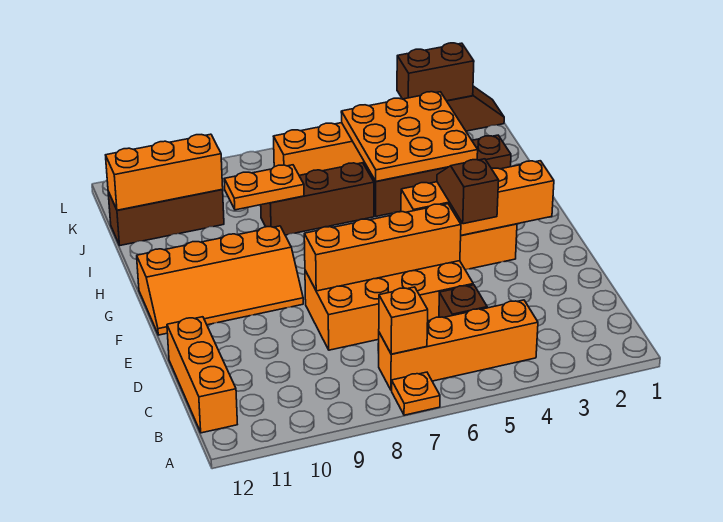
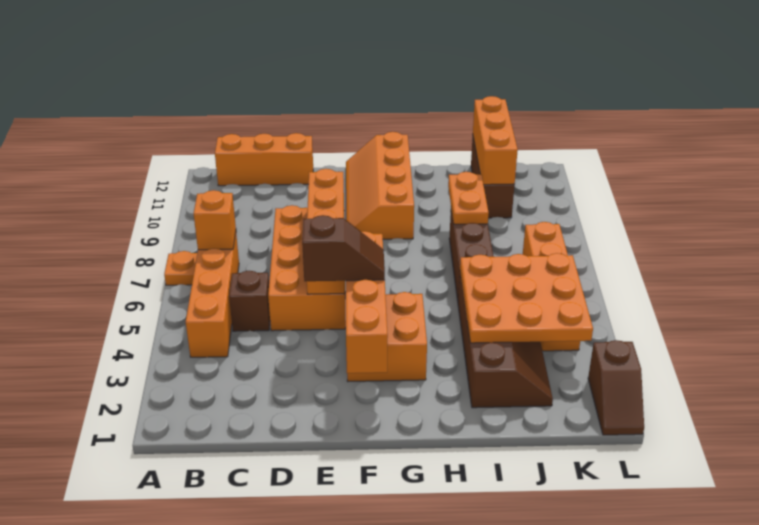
brown brick L2:L3 level 2 -> none

